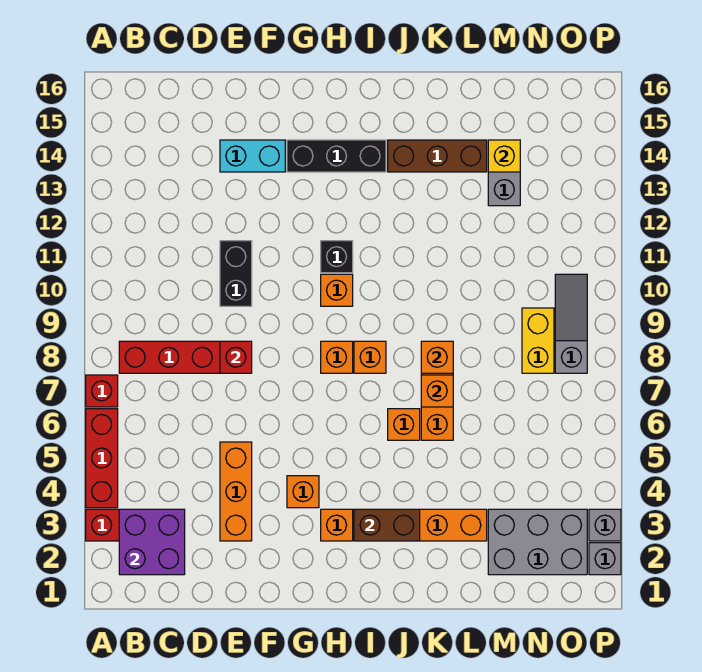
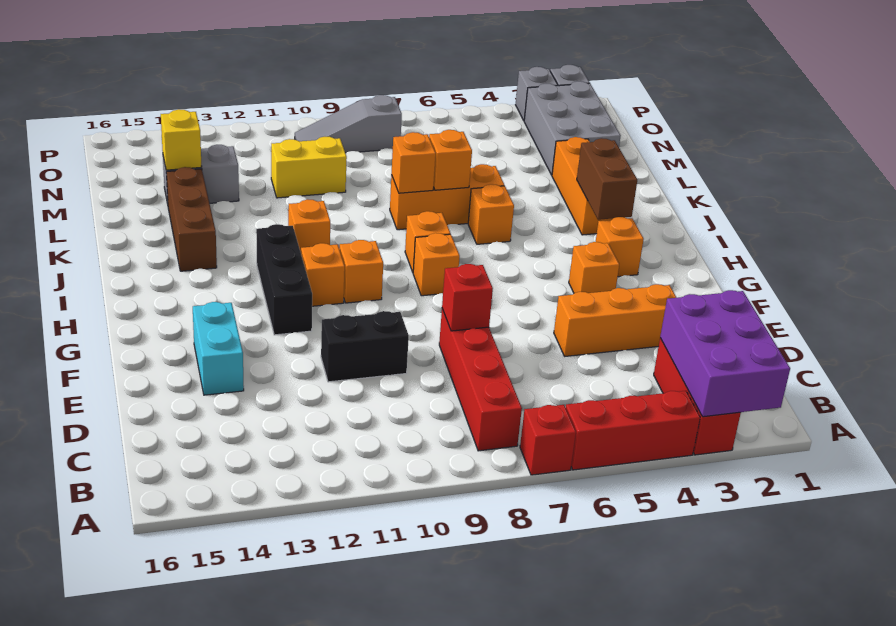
purple brick B2:C3 level 2 -> purple brick A2:C3 level 2
black brick G14:I14 level 1 -> black brick G12:I12 level 1
black brick H11 level 1 -> orange brick H11 level 1
none -> orange brick J11 level 1
yellow brick N8:N9 level 1 -> yellow brick M10:M11 level 1

